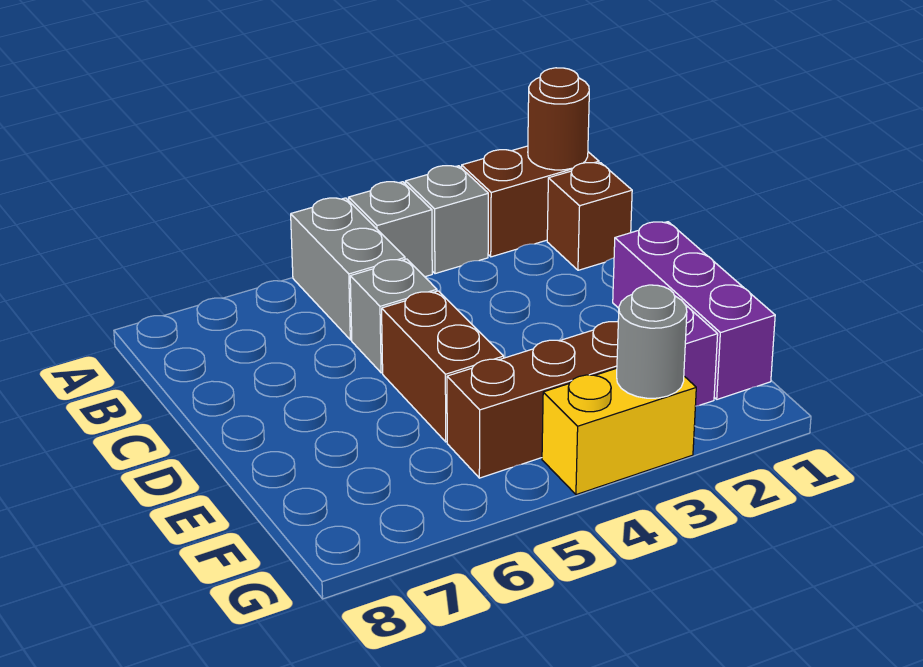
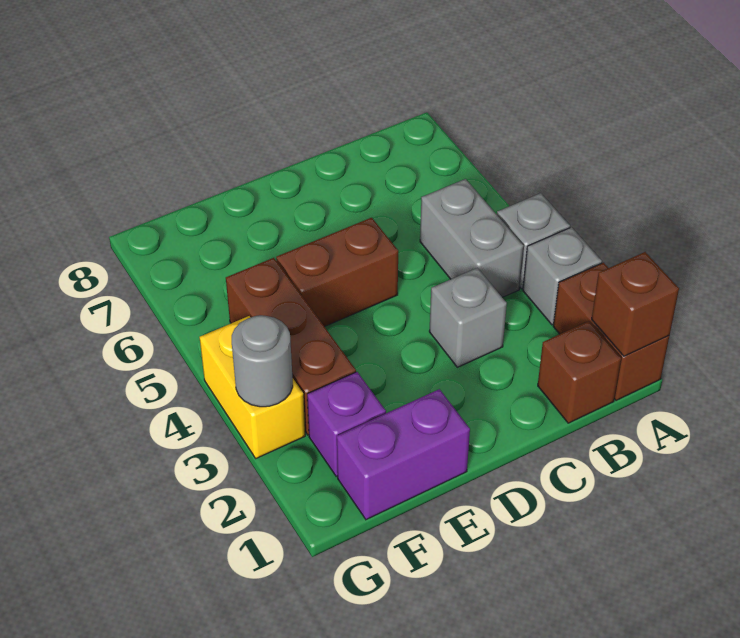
brown round brick A1 level 2 -> brown brick A1 level 2
grey brick A5:B5 level 1 -> grey brick B4:B5 level 1
grey brick C5 level 1 -> grey brick C3 level 1
purple brick D1:F1 level 1 -> purple brick E1:F1 level 1

